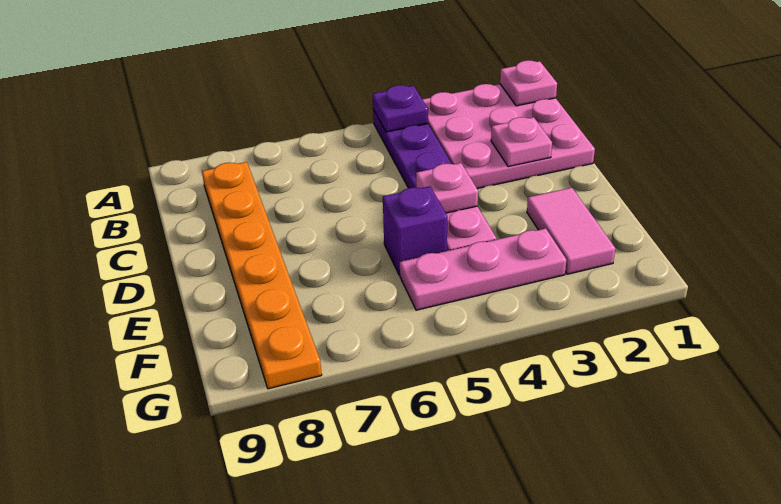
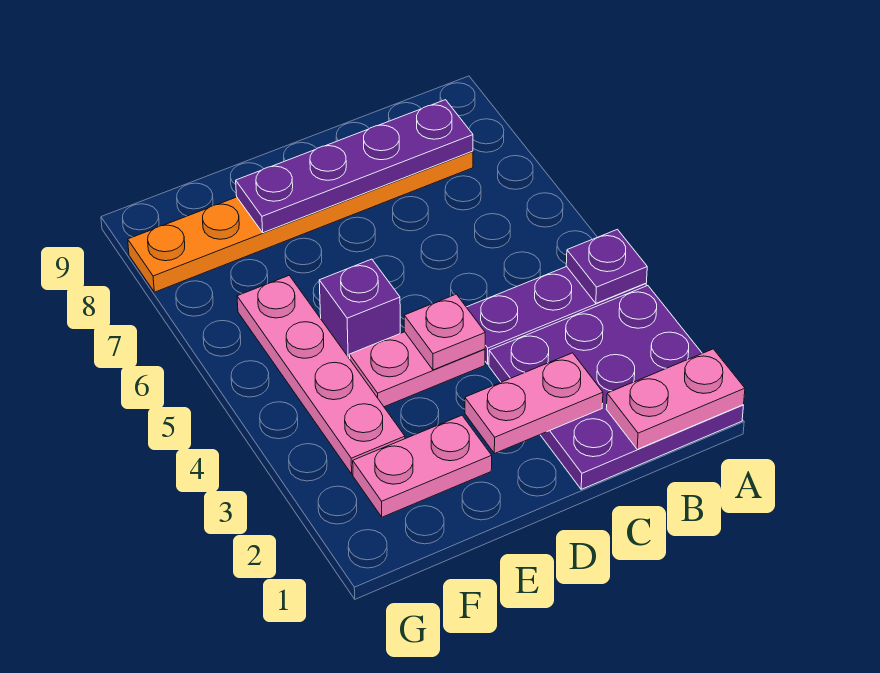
pink plate A1:C3 level 1 -> purple plate A1:C3 level 1
pink plate A1 level 2 -> pink plate A1:B1 level 2
none -> purple plate B8:E8 level 2
pink plate C2 level 2 -> pink plate C2:D2 level 2
pink tile E2:F2 level 1 -> pink plate E2:F2 level 1
pink plate F3:F5 level 1 -> pink plate F3:F6 level 1

